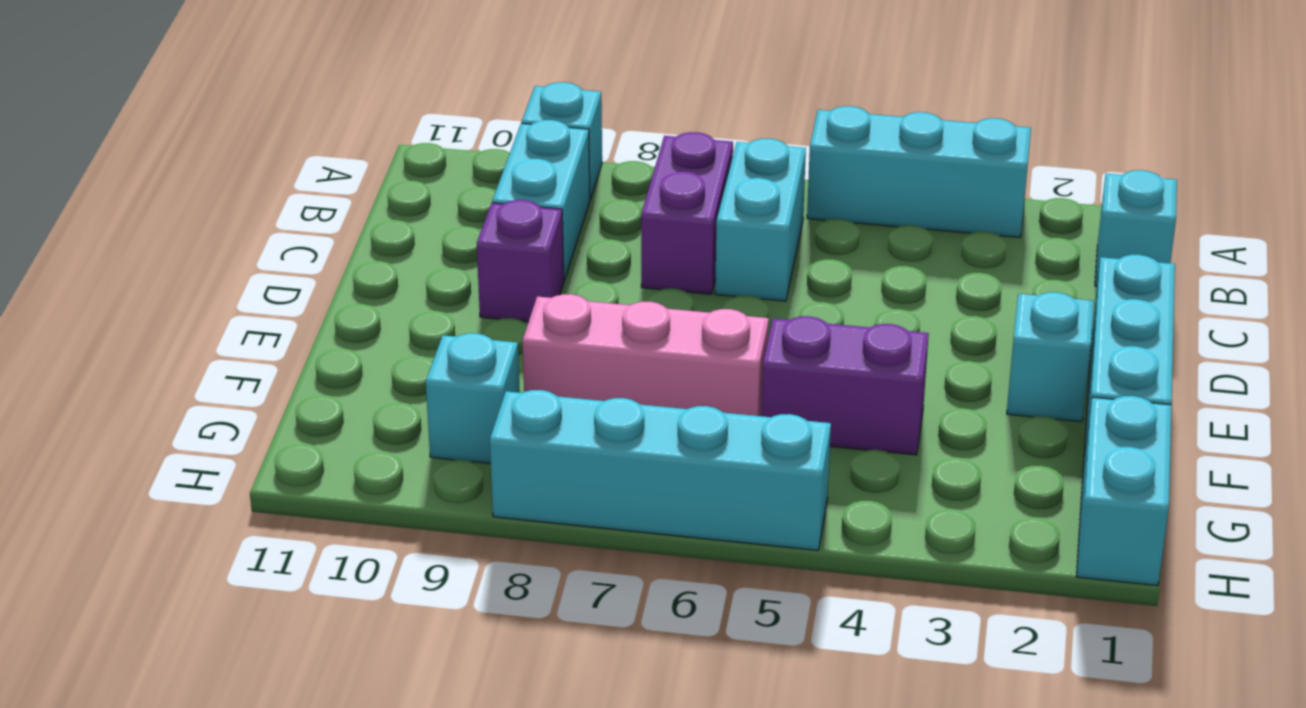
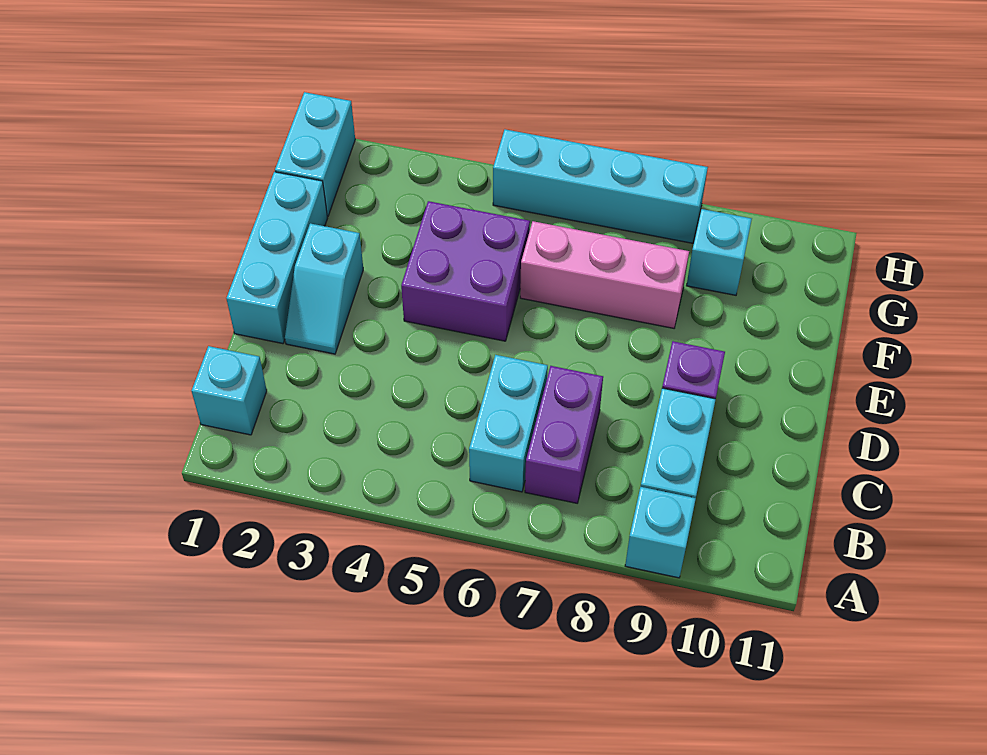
cyan brick A3:A5 level 1 -> none
purple brick F4:F5 level 1 -> purple brick E4:F5 level 1

